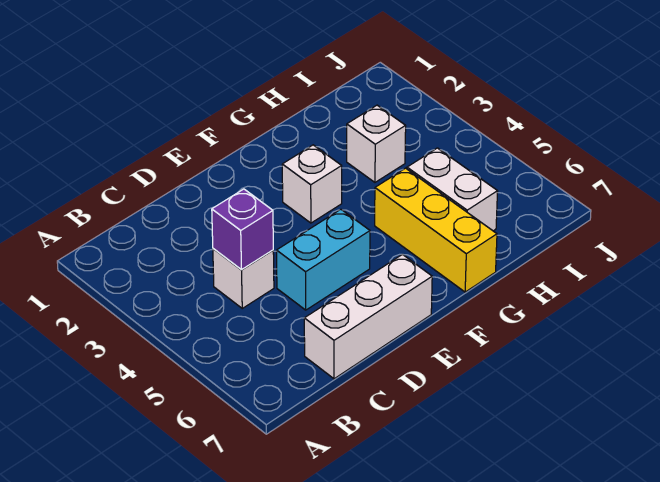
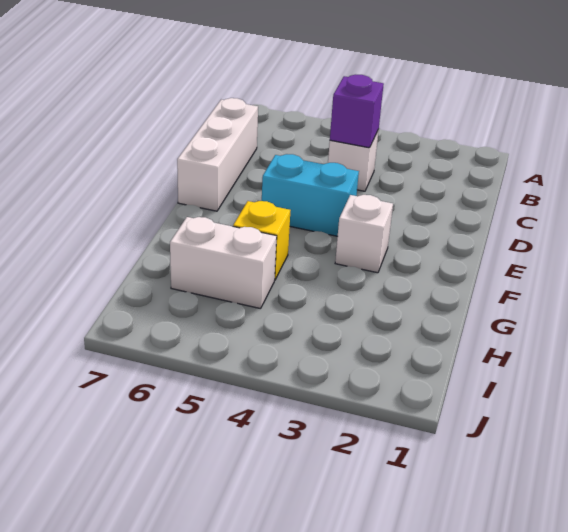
cyan brick D5:E5 level 1 -> cyan brick E4:E5 level 1
yellow brick G5:G7 level 1 -> yellow brick G5 level 1
white brick H3 level 1 -> none

